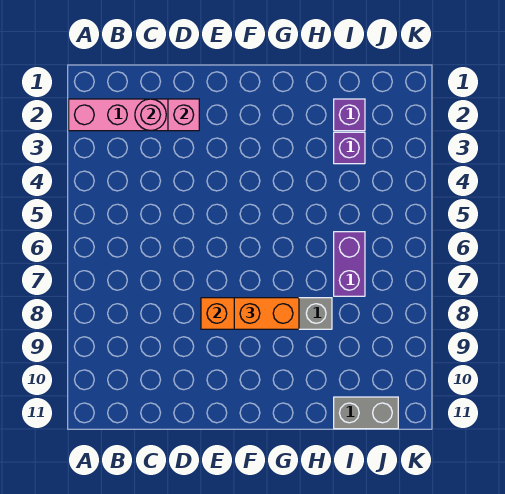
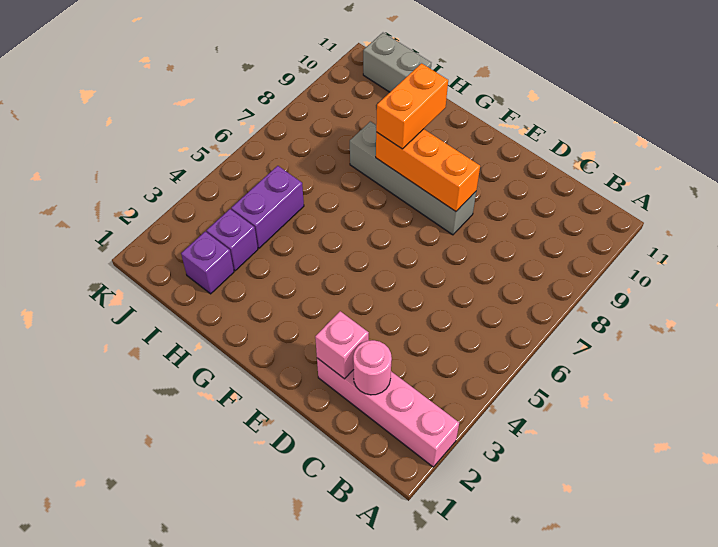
orange brick F8:G8 level 3 -> orange brick G8:G9 level 3
purple brick I6:I7 level 1 -> purple brick I4:I5 level 1

